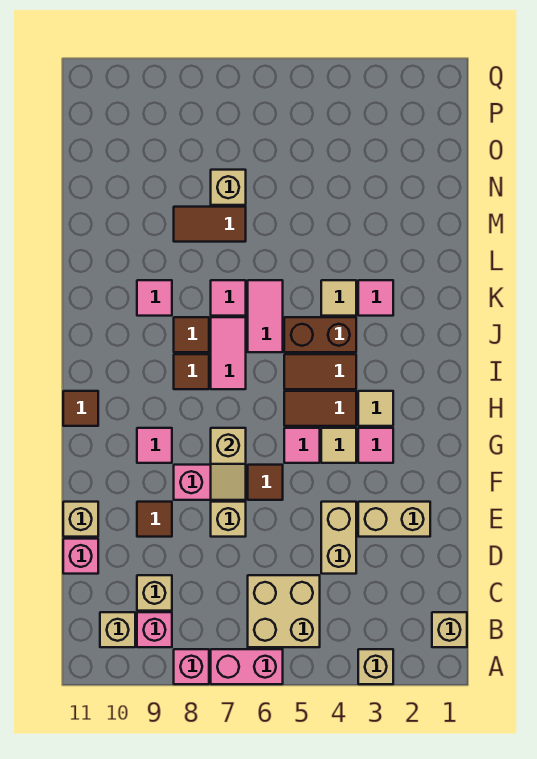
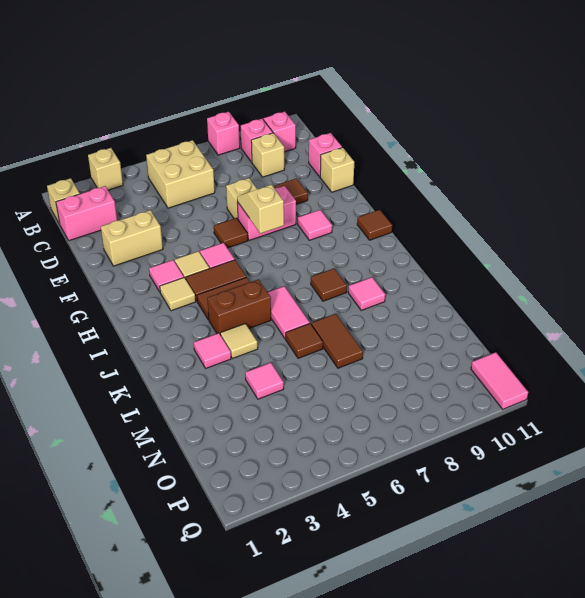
pink brick A6:A7 level 1 -> pink brick C1:C2 level 1
tan brick B10 level 1 -> pink brick B10 level 1
tan brick D4:E4 level 1 -> none
pink tile I7:J7 level 1 -> pink tile P11:Q11 level 1
brown tile I8 level 1 -> brown tile L6 level 1
pink tile K7 level 1 -> pink tile M4 level 1
brown tile M7:M8 level 1 -> brown tile L7:M7 level 1
tan brick N7 level 1 -> none

